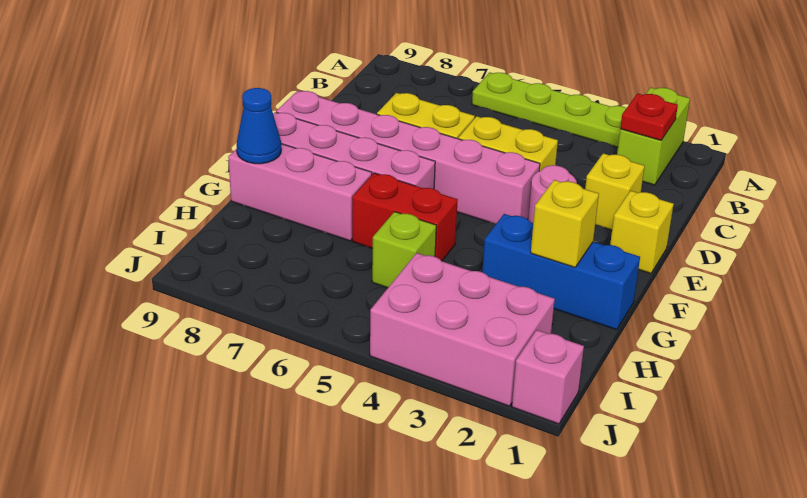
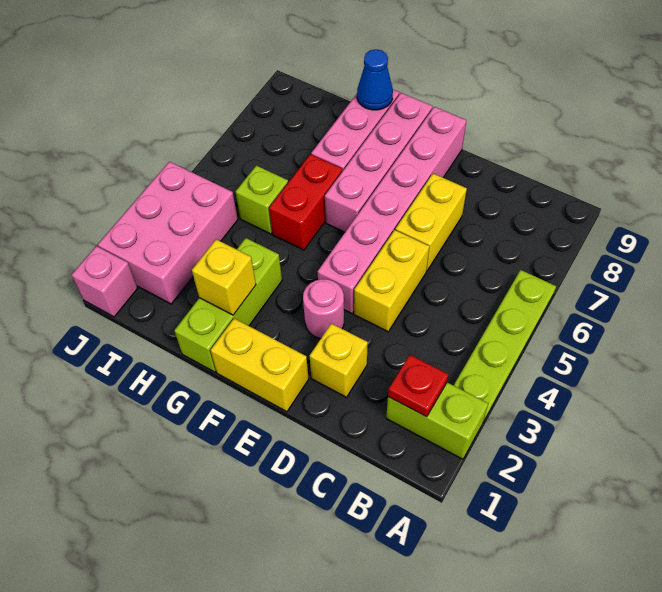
yellow brick E1 level 1 -> yellow brick E1:F1 level 1
blue brick G1:G3 level 1 -> lime brick G1:G3 level 1

